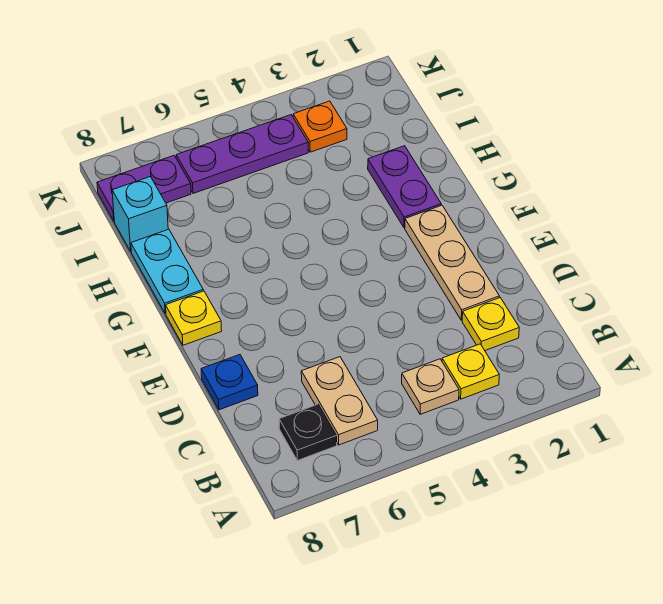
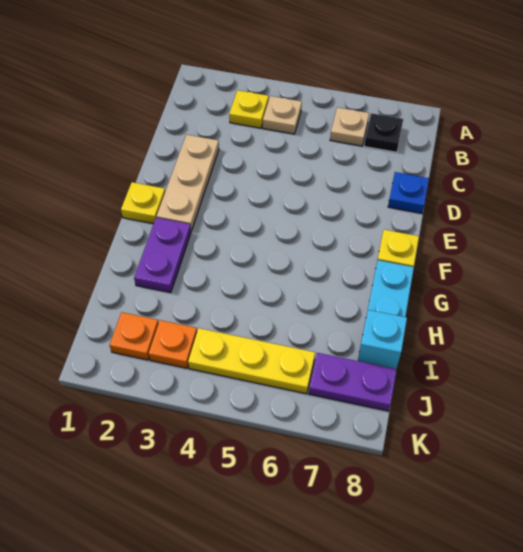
tan plate B6:C6 level 1 -> tan plate B6 level 1
yellow plate C2 level 1 -> yellow plate F1 level 1
none -> orange plate J2 level 1
purple plate J4:J6 level 1 -> yellow plate J4:J6 level 1

